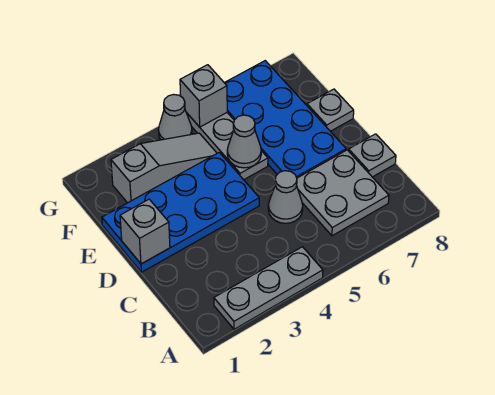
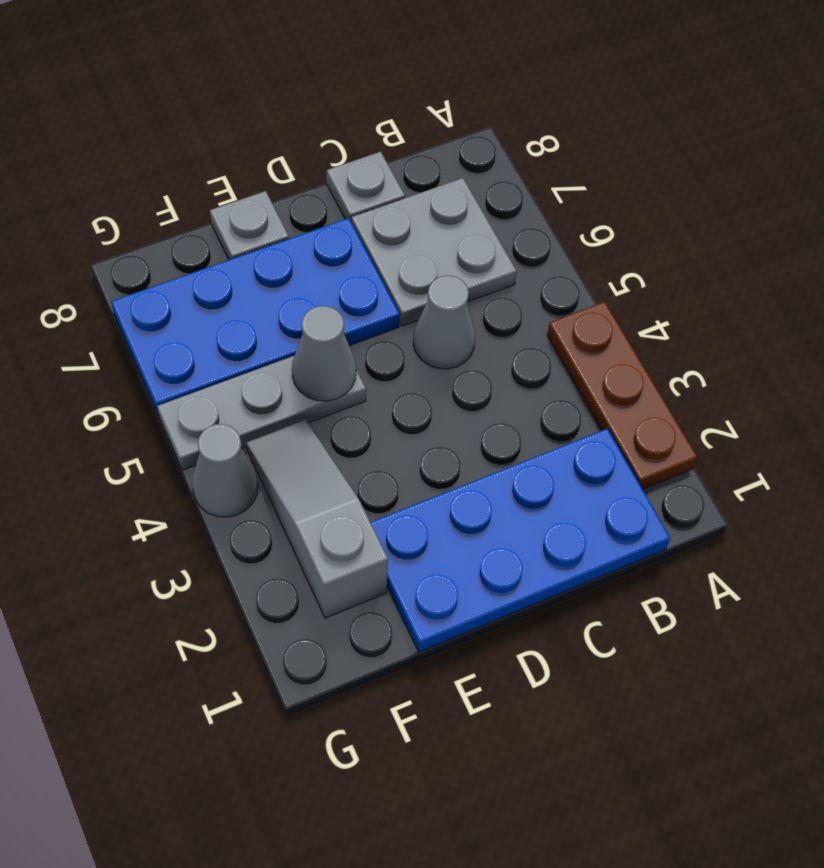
grey plate A2:A4 level 1 -> brown plate A2:A4 level 1
blue plate D1:E4 level 1 -> blue plate B1:E2 level 1
grey brick D1 level 2 -> none
grey brick G5 level 2 -> none

